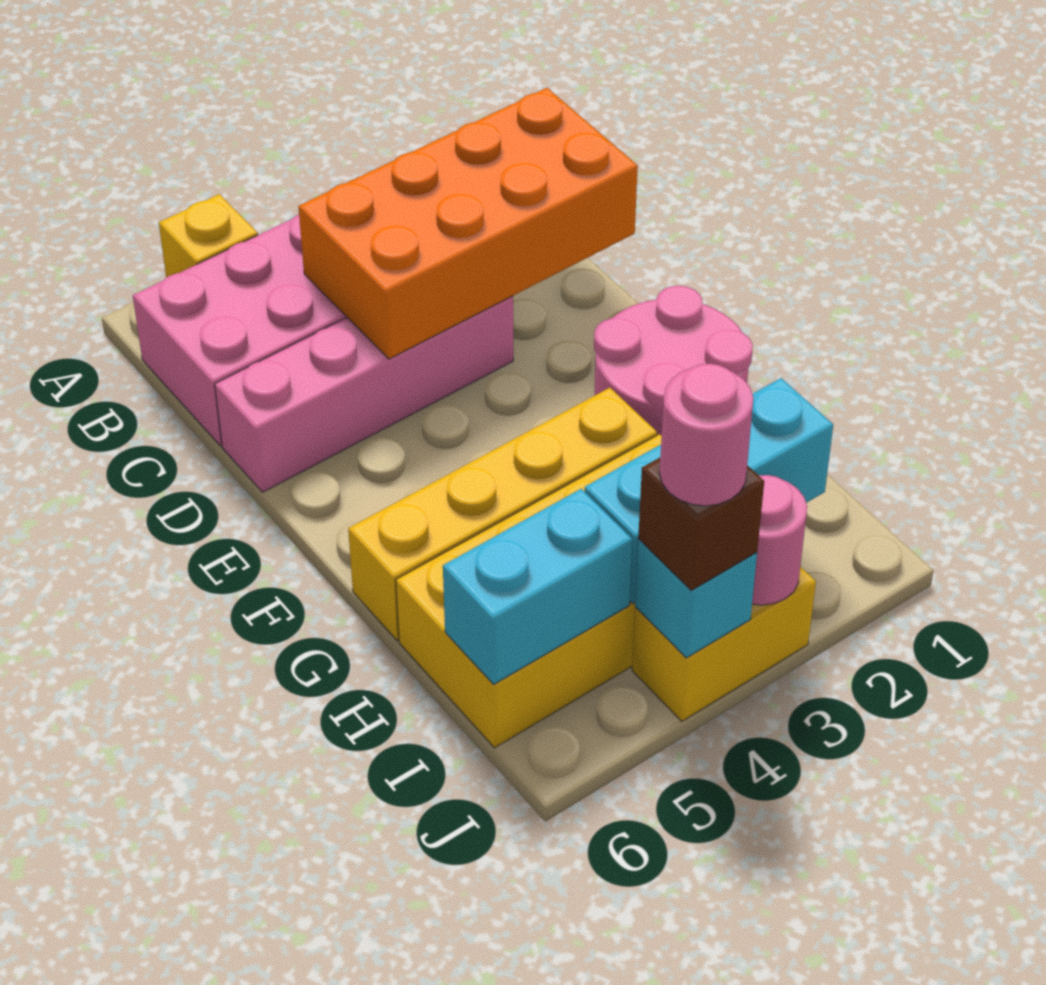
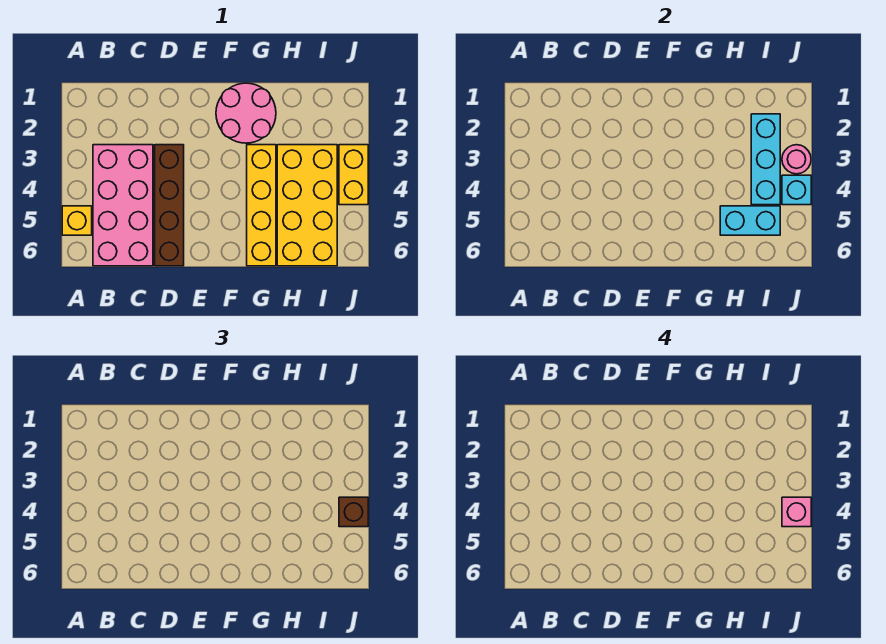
orange brick C1:D4 level 2 -> none
pink brick D3:D6 level 1 -> brown brick D3:D6 level 1
cyan brick I5:I6 level 2 -> cyan brick H5:I5 level 2
pink round brick J4 level 4 -> pink brick J4 level 4

